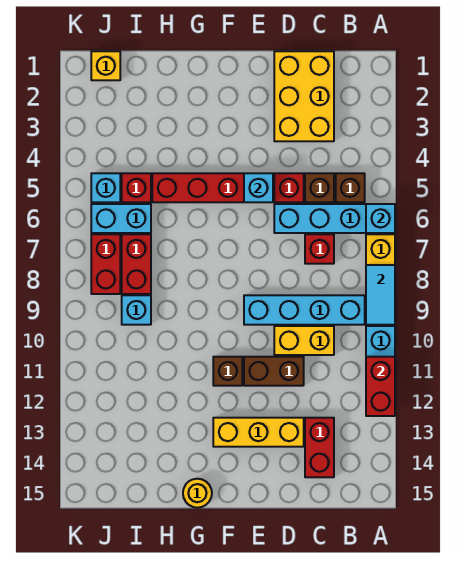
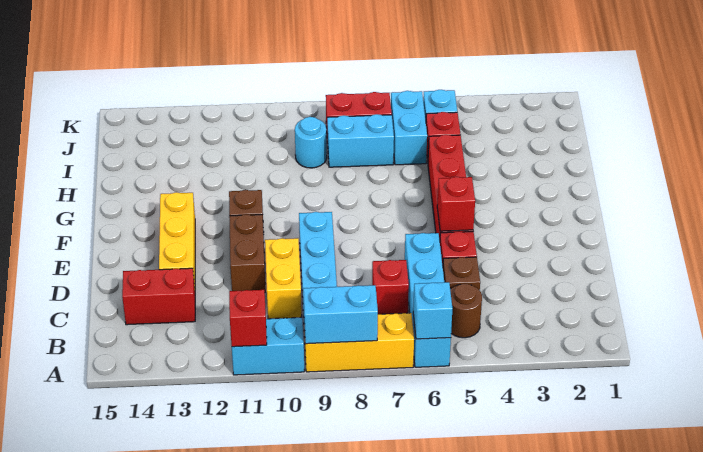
cyan tile A8:A9 level 2 -> cyan brick A8:A9 level 2
red brick A11:A12 level 2 -> red brick A11 level 2
brown brick B5 level 1 -> brown round brick B5 level 1
yellow brick C1:D3 level 1 -> none
cyan brick E5 level 2 -> red brick E5 level 2
yellow round brick G15 level 1 -> none
red brick I7:I8 level 1 -> cyan brick I7:I8 level 1
cyan brick I9 level 1 -> cyan round brick I9 level 1
yellow brick J1 level 1 -> none

